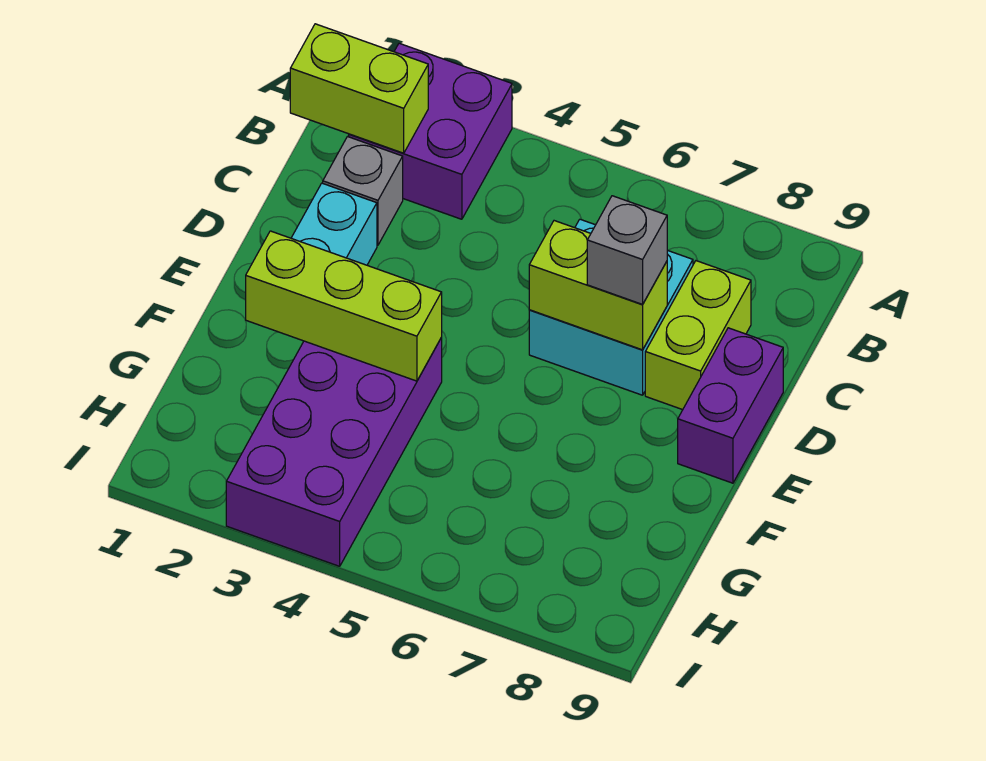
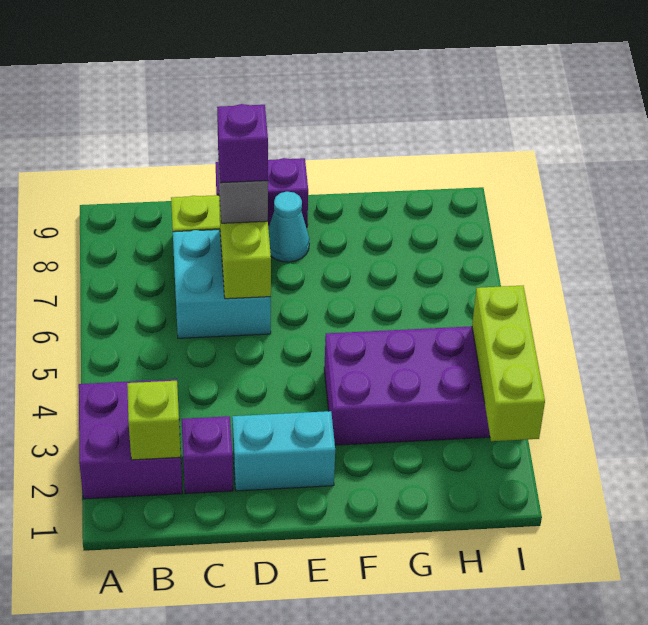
lime brick B1:B2 level 2 -> lime brick B2 level 2
grey brick C2 level 1 -> purple brick C2 level 1
none -> purple brick D7 level 4
none -> cyan cone E8 level 1
lime brick F2:F4 level 2 -> lime brick I2:I4 level 2

